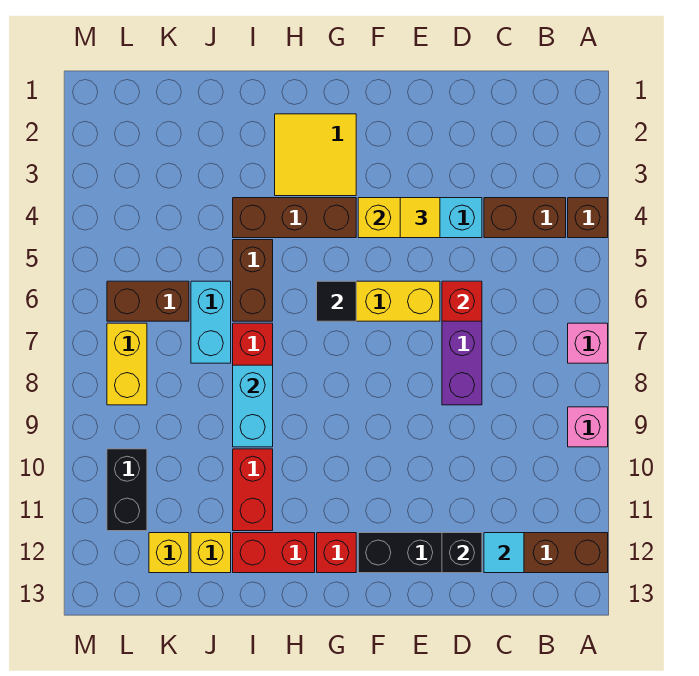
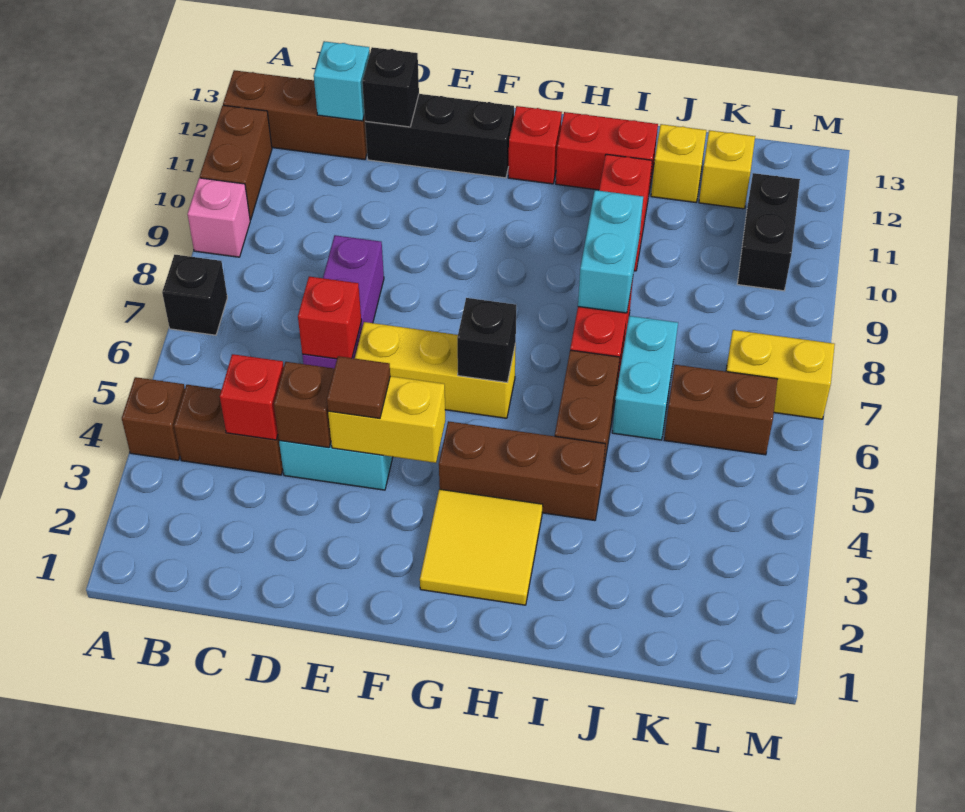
pink brick A7 level 1 -> black brick A7 level 1
none -> brown brick A10:A11 level 1
none -> red brick C4 level 2
cyan tile C12 level 2 -> cyan brick C12 level 2
none -> brown brick D4 level 2
yellow tile E4 level 3 -> brown tile E4 level 3
black tile G6 level 2 -> black brick G6 level 2
yellow brick L7:L8 level 1 -> yellow brick L7:M7 level 1

